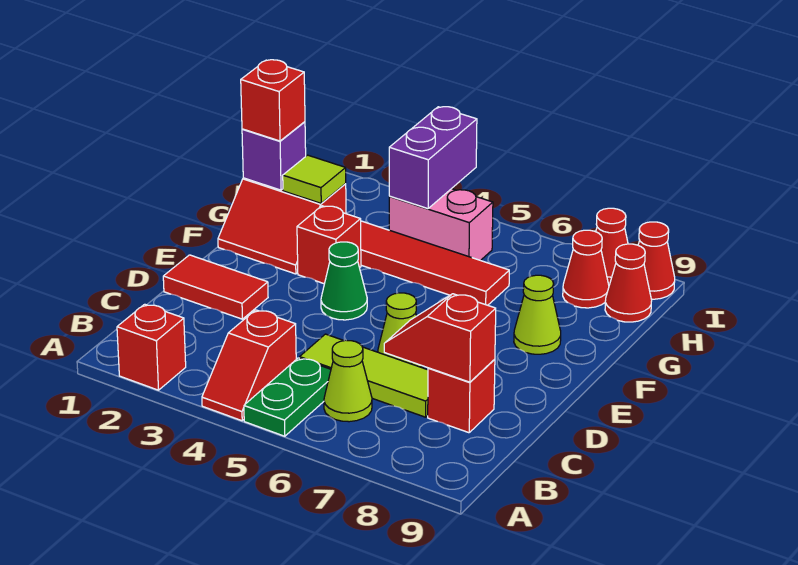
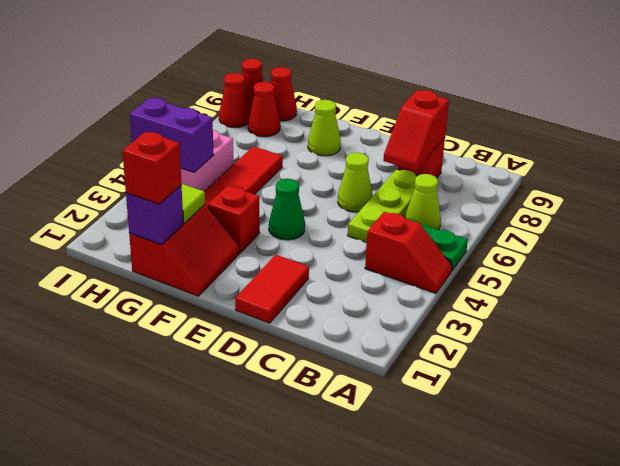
red brick A2 level 1 -> none
lime tile C5:C7 level 1 -> lime plate C5:C7 level 1

